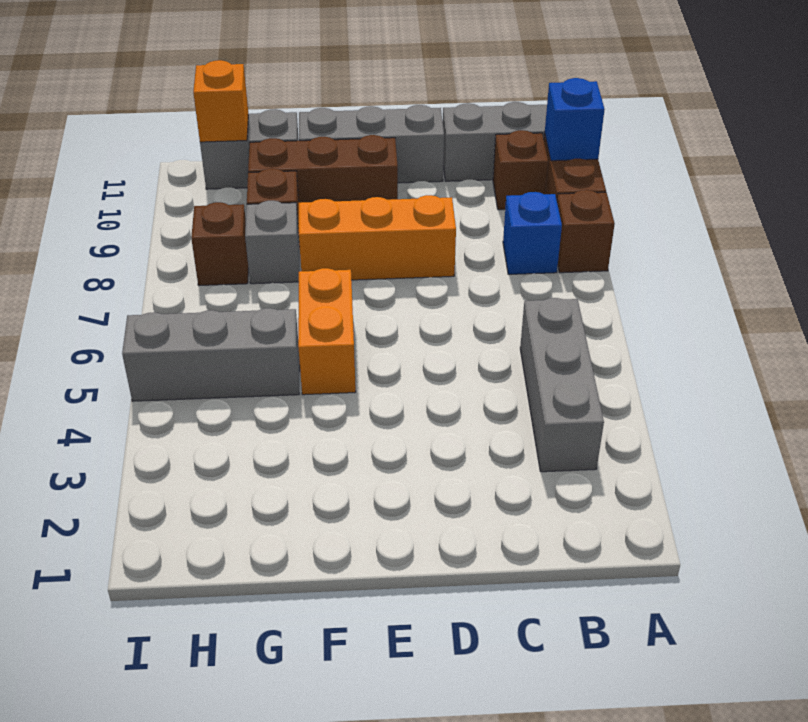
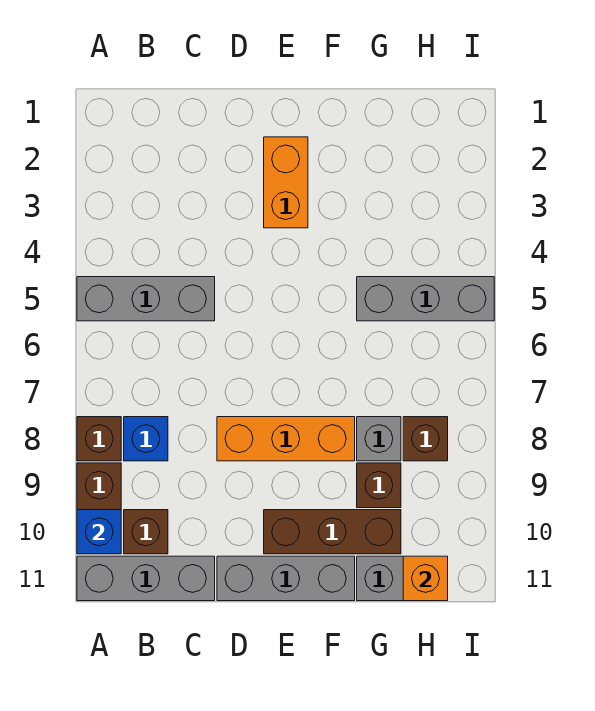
grey brick B3:B5 level 1 -> grey brick A5:C5 level 1
orange brick F5:F6 level 1 -> orange brick E2:E3 level 1

